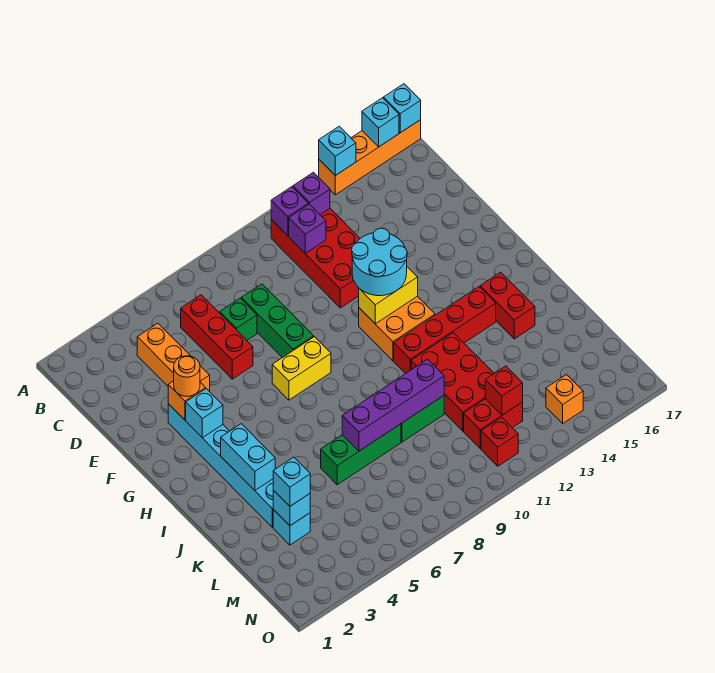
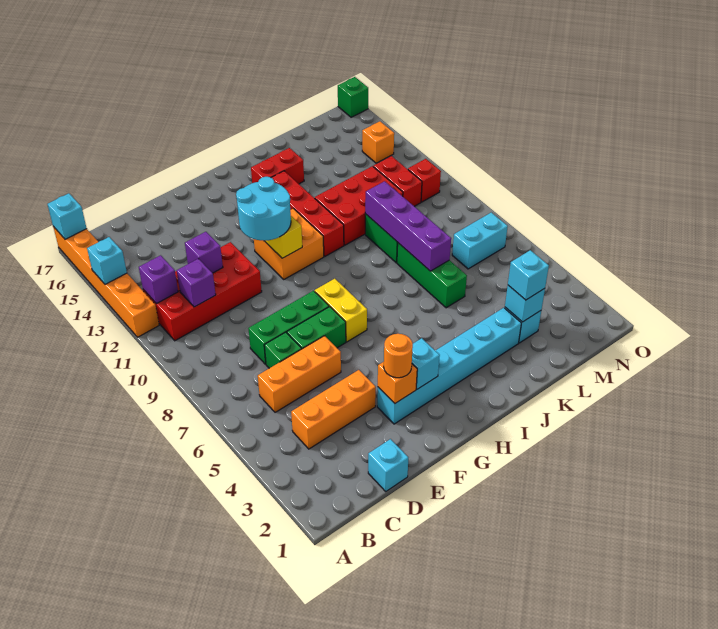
orange brick A14:A17 level 1 -> orange brick A12:A17 level 1
cyan brick A16 level 2 -> cyan brick D1 level 1
purple brick B11 level 2 -> purple brick D12 level 2
red brick C6:E6 level 1 -> orange brick C6:E6 level 1
none -> green brick E7:F7 level 1
cyan brick I3:J3 level 2 -> cyan brick M7:N7 level 1
red brick M12 level 2 -> none
none -> green brick O17 level 1

